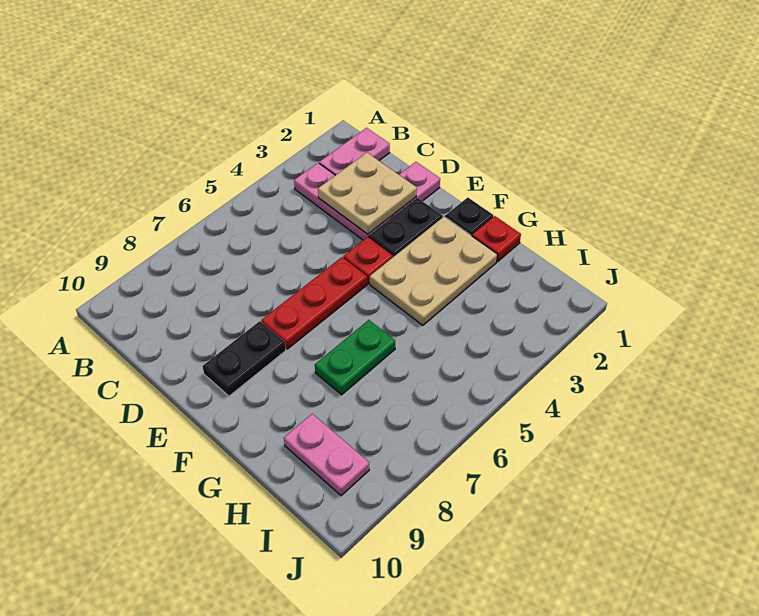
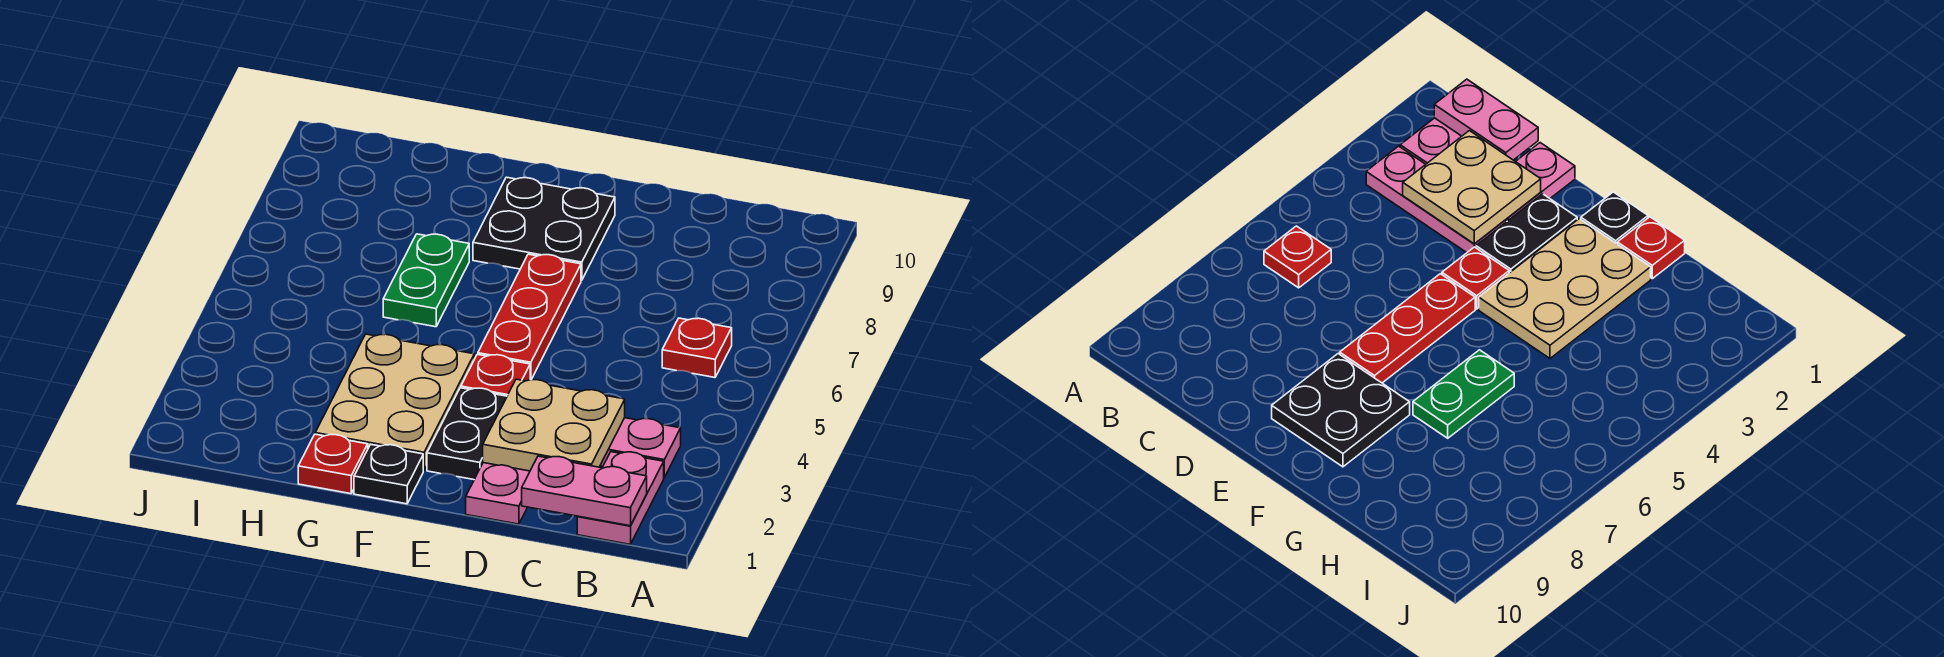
none -> red plate B6 level 1
black plate E8:E9 level 1 -> black plate E8:F9 level 1
pink plate H9:I9 level 1 -> pink plate B1:C1 level 2

